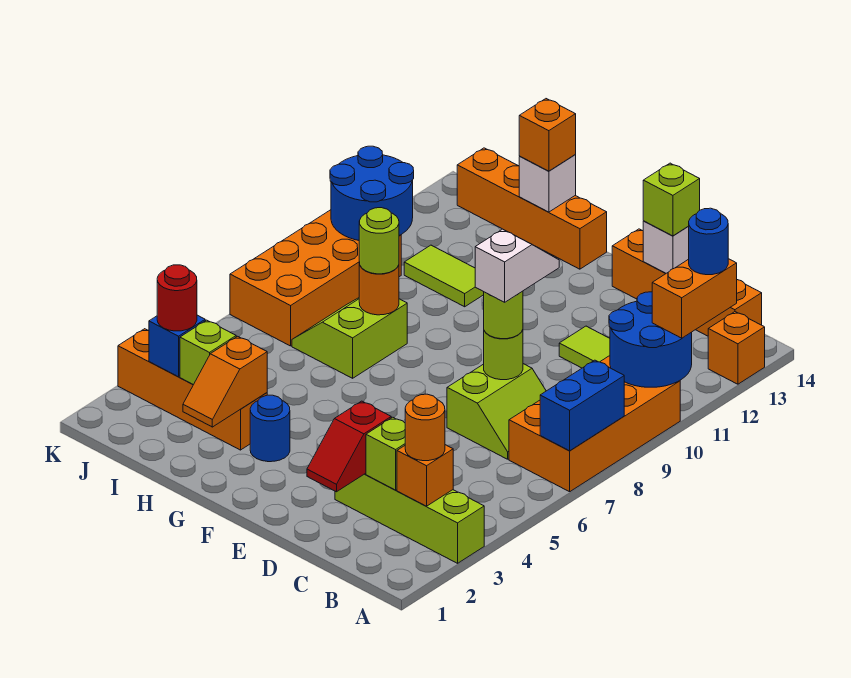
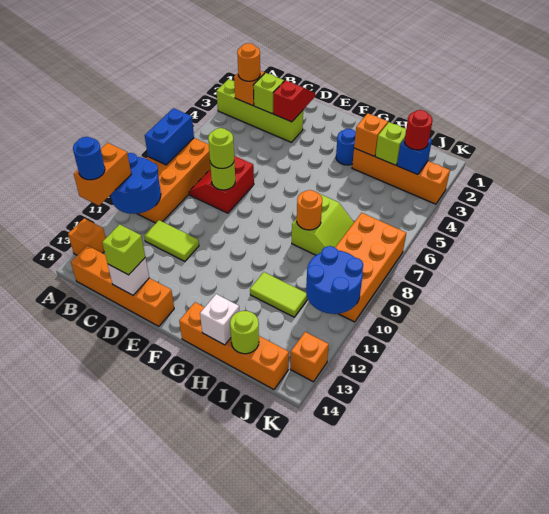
lime slope C7:D8 level 1 top D -> red slope C7:D8 level 1 top D
white slope D8:D9 level 4 top 8 -> none
lime round brick H8 level 3 -> lime round brick I14 level 2
orange brick H14 level 3 -> orange brick K13 level 1

